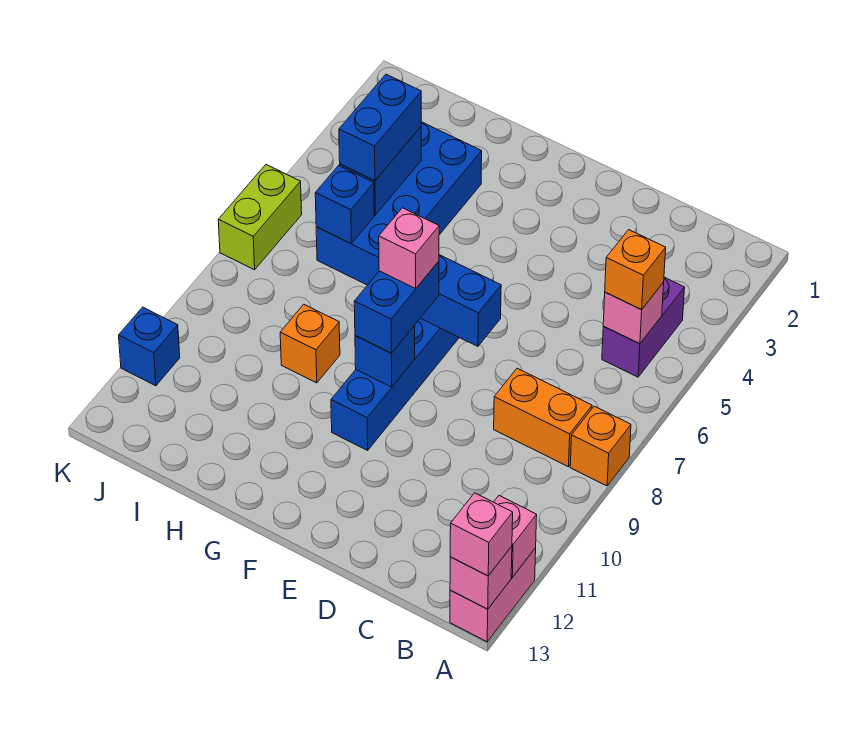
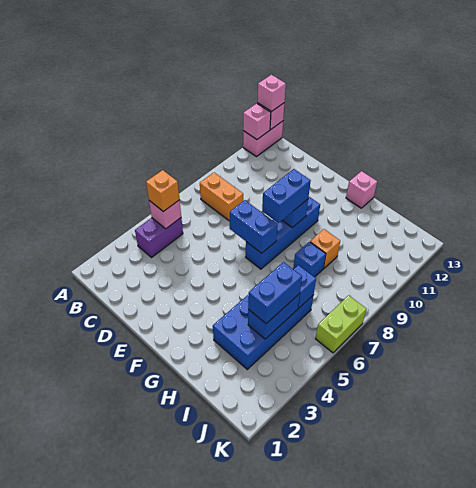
orange brick A8 level 1 -> none
pink brick F8 level 4 -> pink brick G13 level 1
blue brick K11 level 1 -> blue brick H8 level 1

